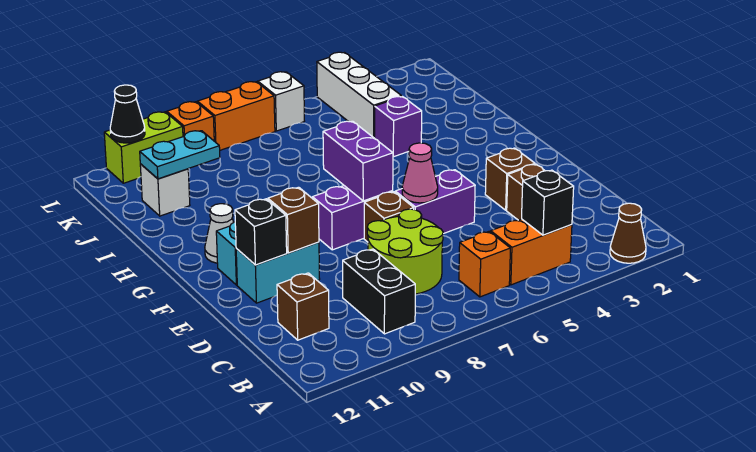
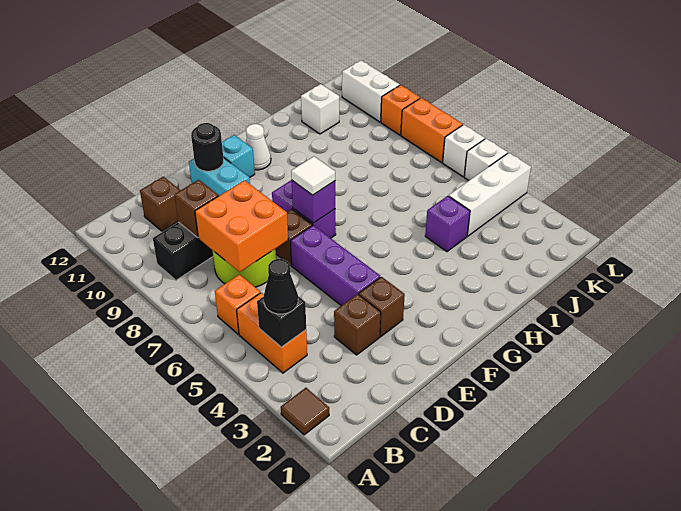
brown cone A2 level 1 -> brown tile A2 level 1
none -> orange brick C7:D8 level 2
purple brick E5:E6 level 1 -> purple brick E4:E6 level 1
pink cone E6 level 2 -> none
brown brick E10 level 2 -> brown brick C9 level 2
black brick E11 level 2 -> black round brick E11 level 2
purple brick F7:G7 level 2 -> purple brick F7 level 2
none -> white tile F7 level 3
cyan plate J10:J11 level 2 -> none
none -> white brick L5 level 1
lime brick L10:L11 level 1 -> white brick L10:L11 level 1
black cone L11 level 2 -> black cone B4 level 3

